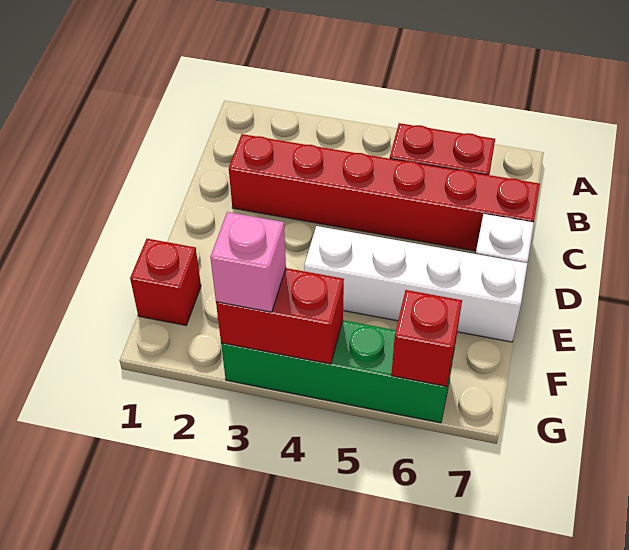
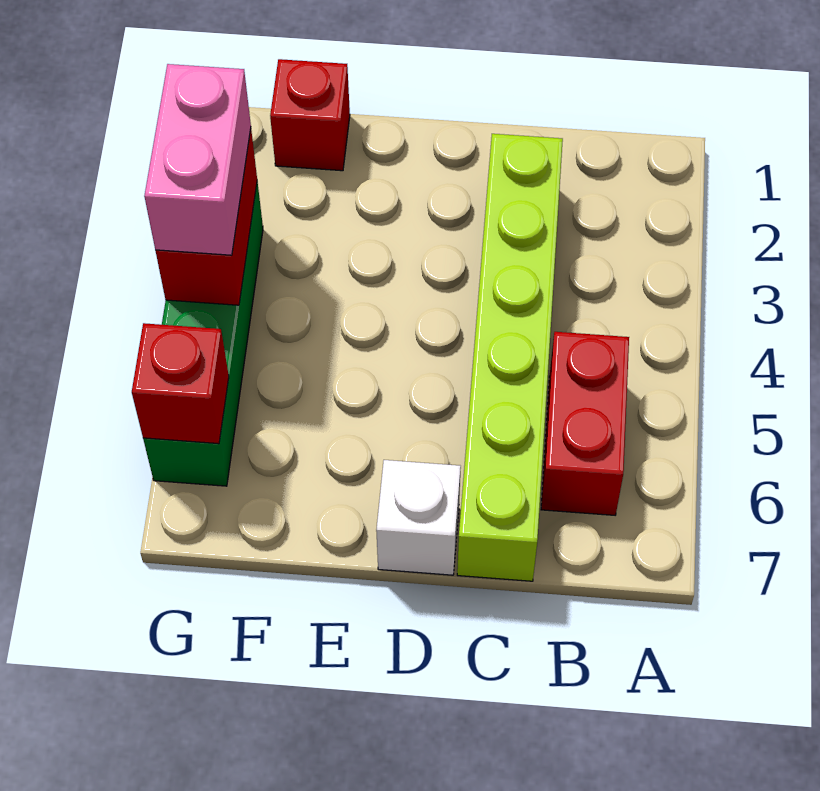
red brick C2:C7 level 1 -> lime brick C2:C7 level 1
white brick E4:E7 level 1 -> none
pink brick G3 level 3 -> pink brick G3:G4 level 3

